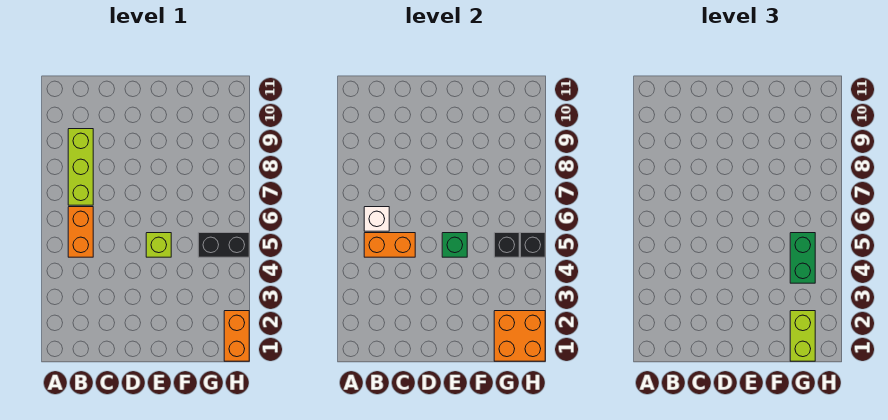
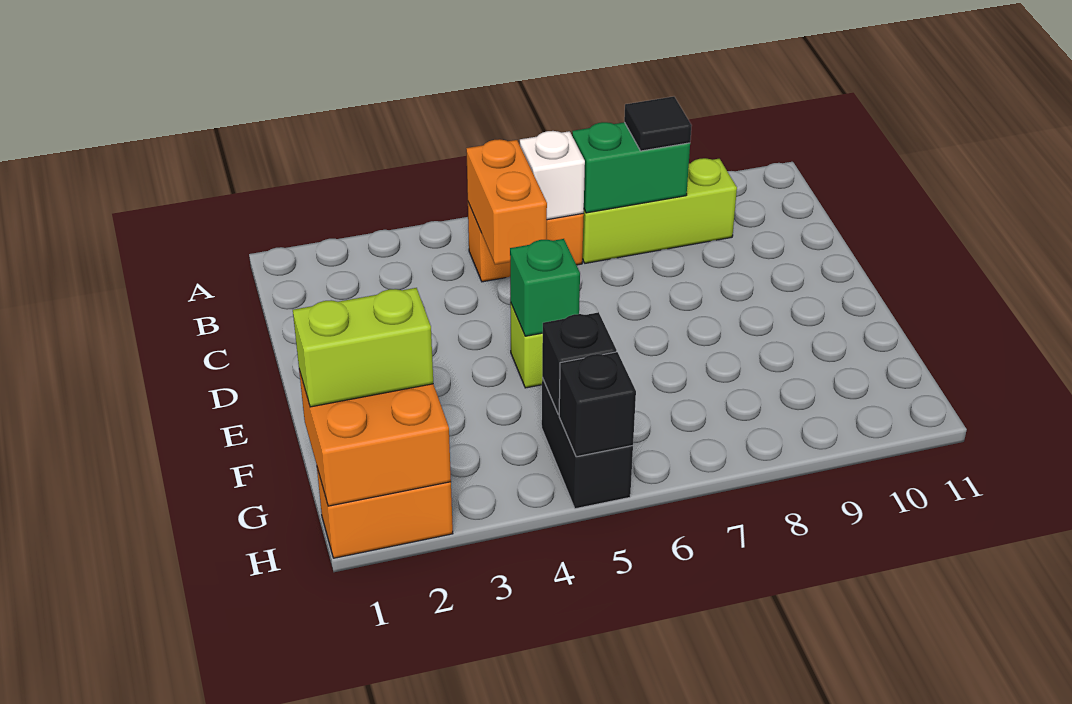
none -> black tile B8 level 3
green brick G4:G5 level 3 -> green brick B7:B8 level 2

